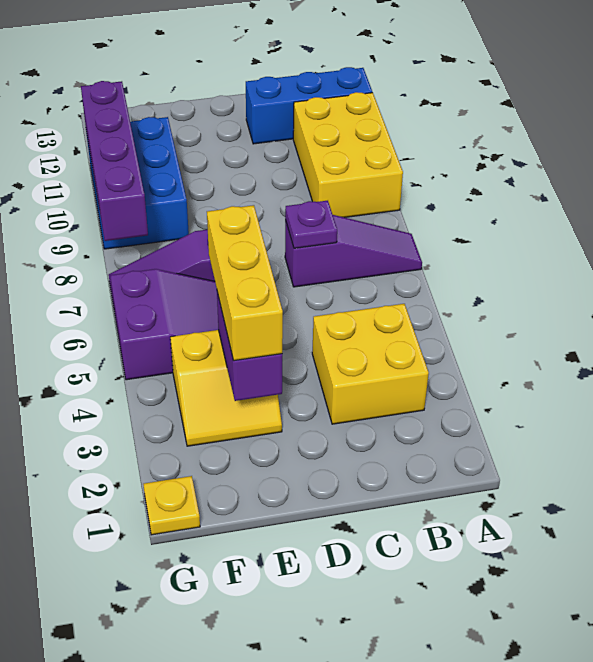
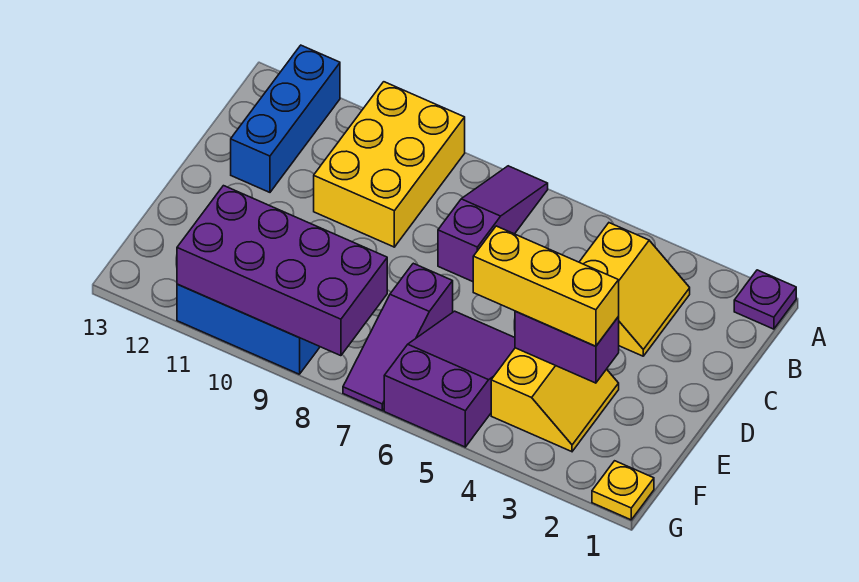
yellow brick A9:B11 level 1 -> yellow brick A9:C10 level 1
yellow brick B3:C4 level 1 -> yellow slope B3:C4 level 1 top 4
purple plate C7 level 2 -> purple plate A1 level 1
purple brick G8:G11 level 2 -> purple brick F8:G11 level 2

